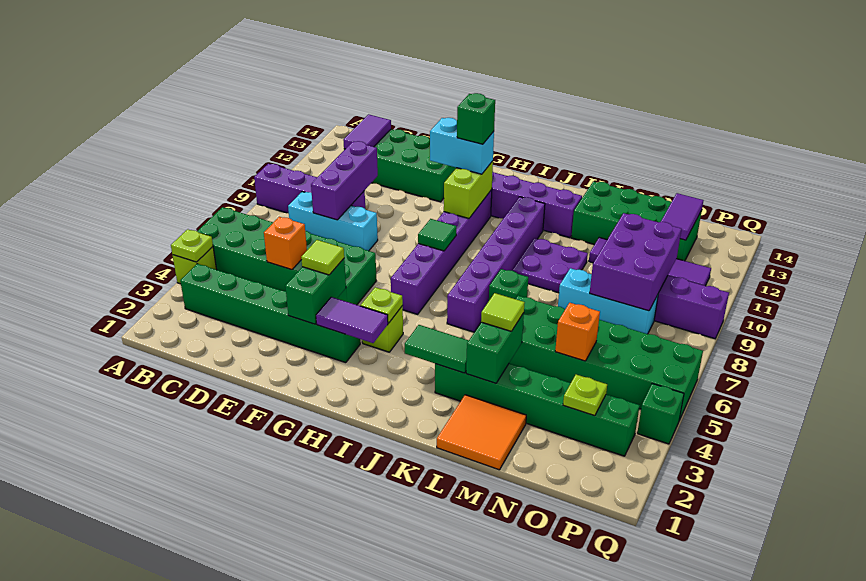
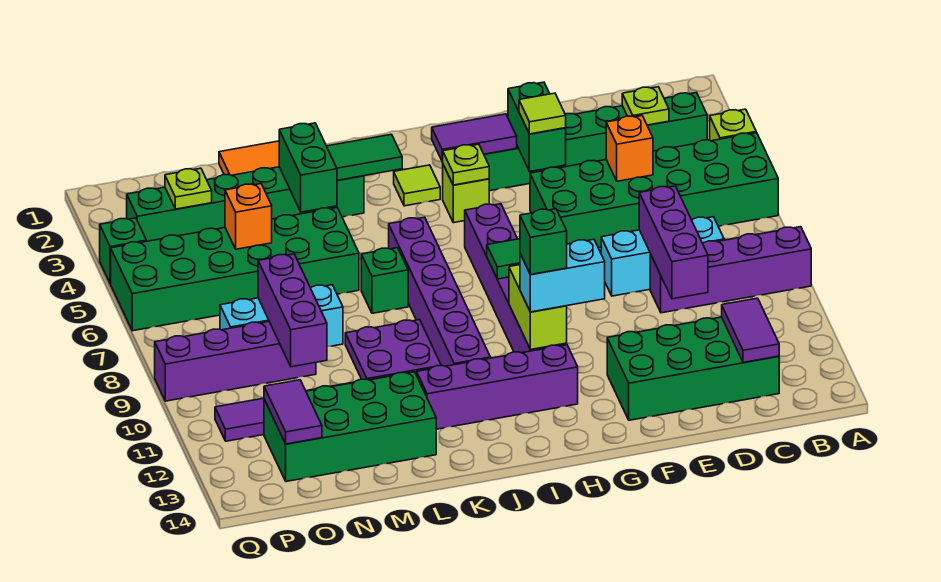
lime plate A4 level 2 -> lime plate C3 level 2
lime tile L4 level 3 -> lime tile I3 level 1
purple brick N8:O10 level 2 -> purple brick N8:N10 level 2

